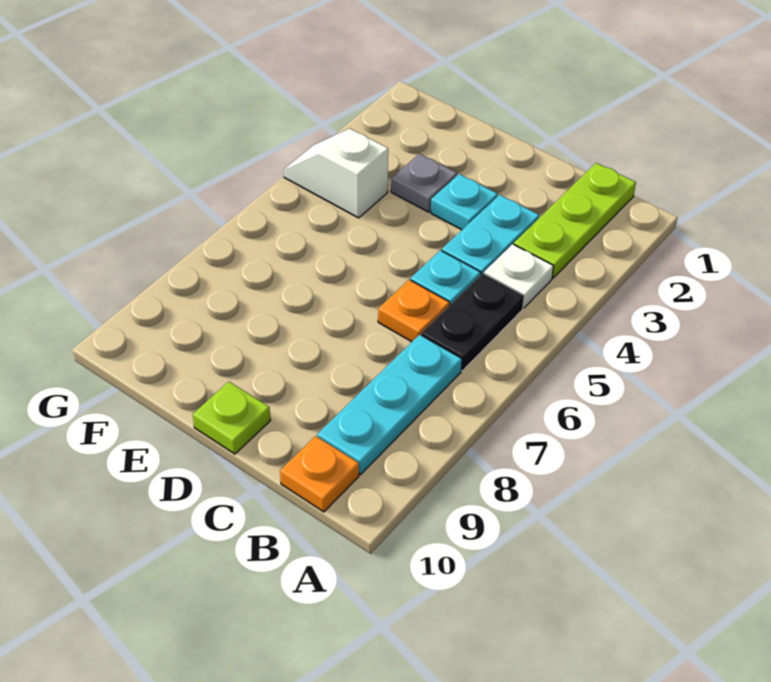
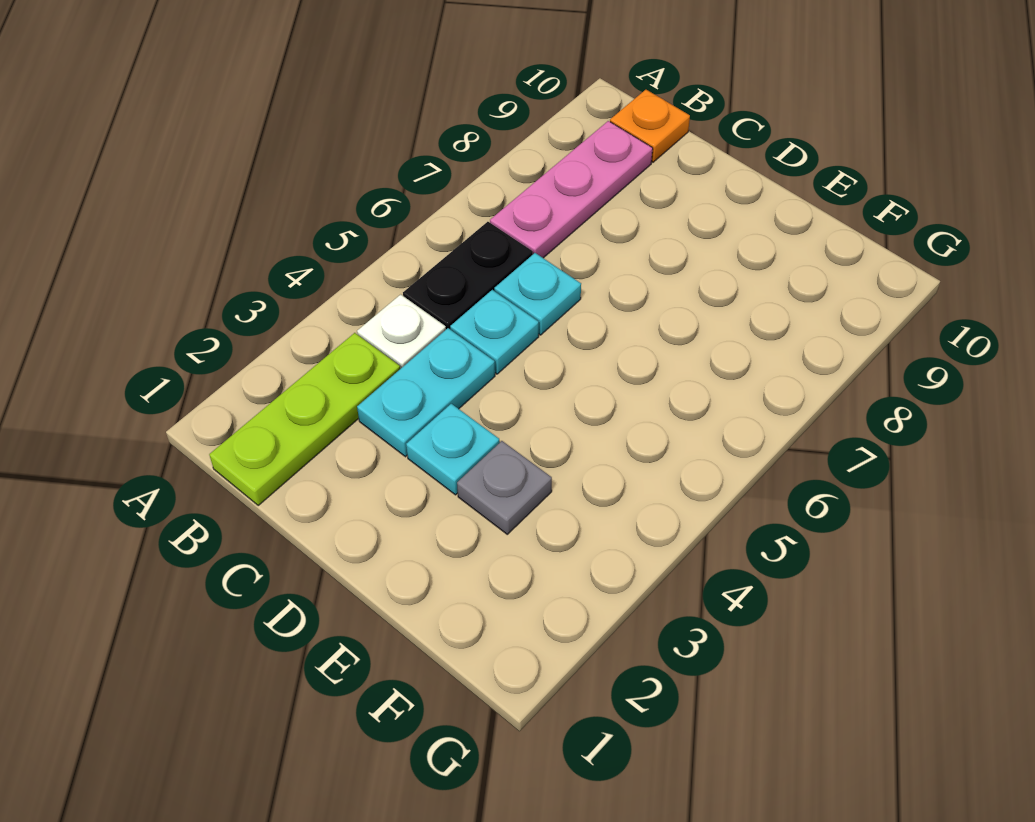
cyan plate B7:B9 level 1 -> pink plate B7:B9 level 1
orange plate C6 level 1 -> cyan plate C6 level 1
lime plate D10 level 1 -> none
white slope F4:G4 level 1 top F -> none

